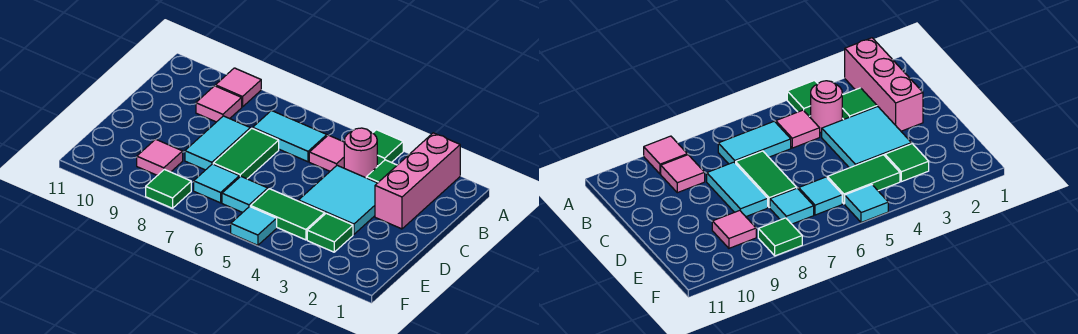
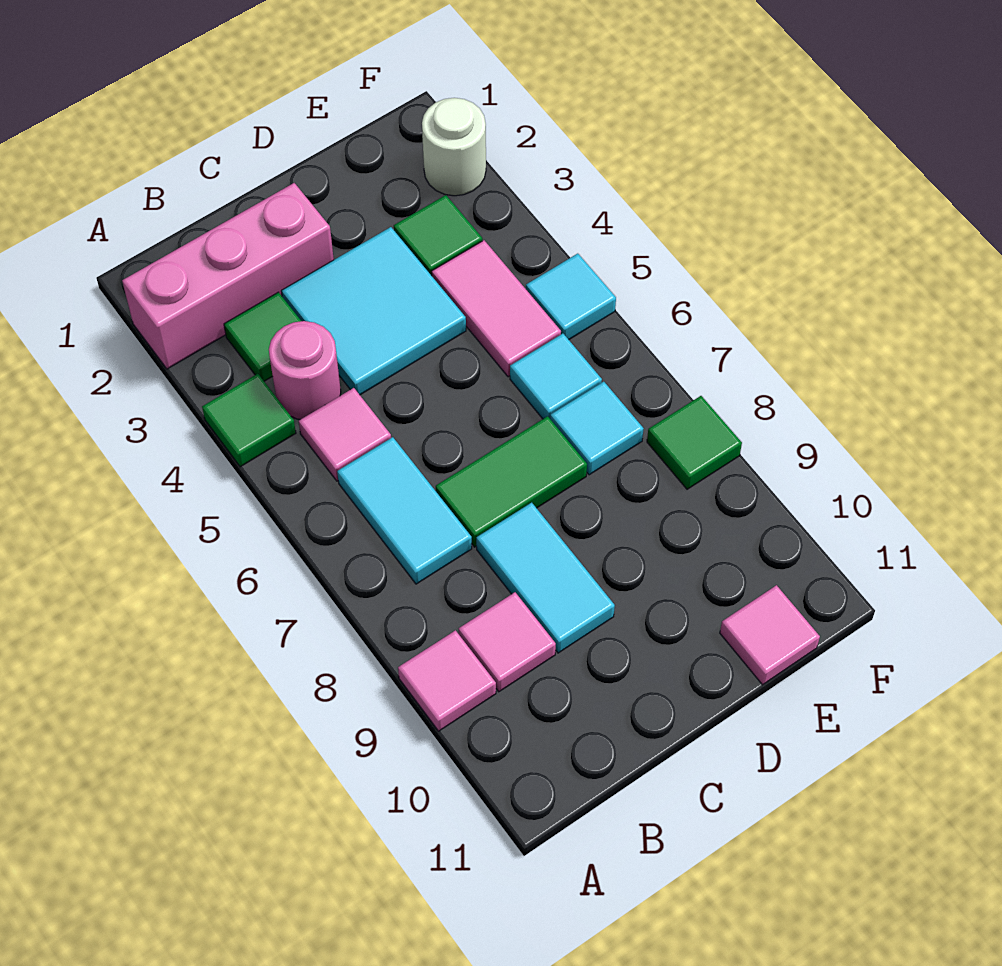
cyan tile C8:D8 level 1 -> cyan tile C8:C9 level 1
green tile E4:E5 level 1 -> pink tile E4:E5 level 1
pink tile E9 level 1 -> pink tile E11 level 1
none -> white round brick F2 level 1

